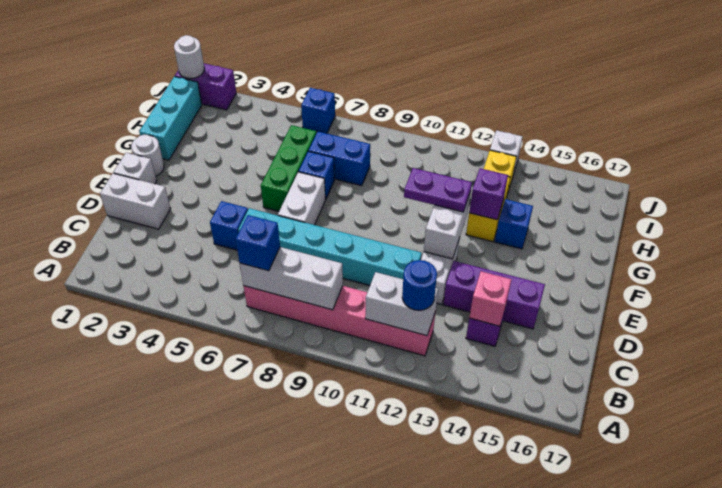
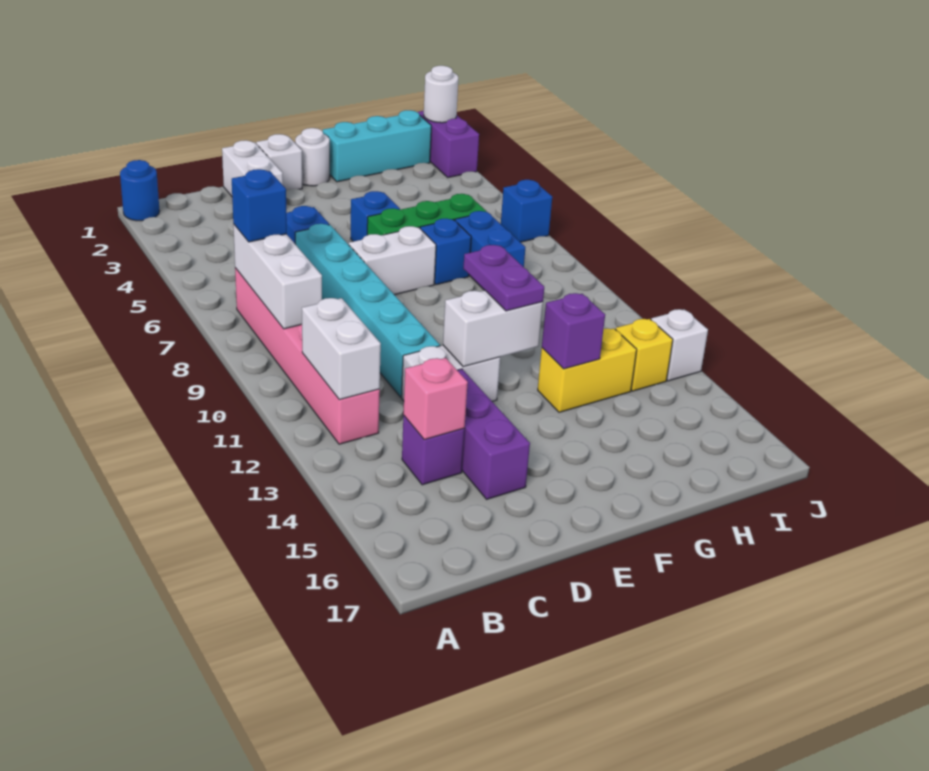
blue round brick B12 level 3 -> blue round brick A1 level 1
blue brick G14 level 1 -> blue brick F5 level 1

